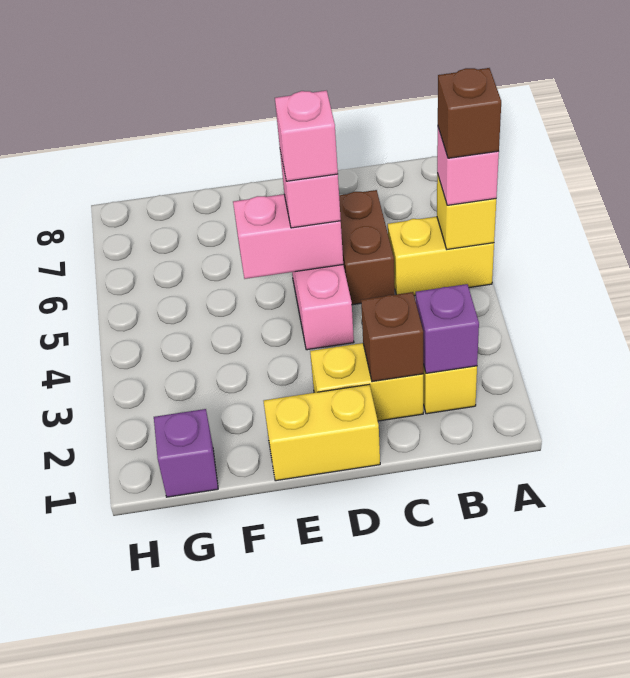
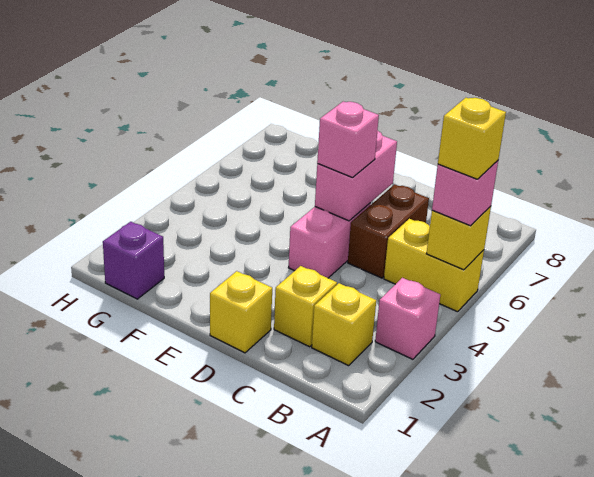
brown brick A5 level 4 -> yellow brick A5 level 4
purple brick B2 level 2 -> none
yellow brick C2:D2 level 1 -> yellow brick C2 level 1
brown brick C2 level 2 -> none
yellow brick D1:E1 level 1 -> yellow brick D1 level 1
pink brick D5:E5 level 2 -> pink brick D5:D6 level 2
pink brick D5 level 4 -> pink brick A3 level 1

